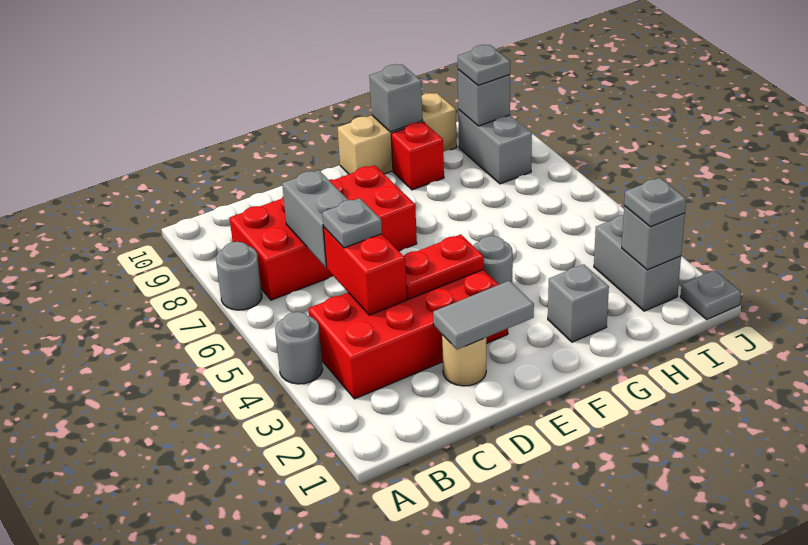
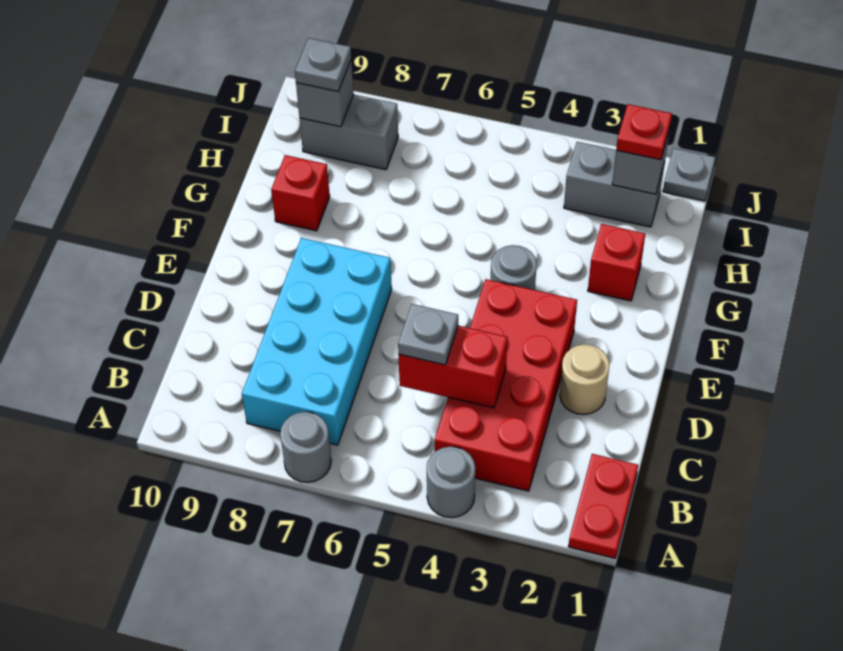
red brick B7:E8 level 1 -> cyan brick B7:E8 level 1
grey brick C6:C7 level 2 -> none
grey tile D2:E2 level 2 -> none
red plate D4:E4 level 2 -> red plate A1:B1 level 1
tan brick F10:H10 level 1 -> none
grey brick G2 level 1 -> red brick G2 level 1
grey brick G10 level 2 -> none
grey plate I2 level 3 -> red plate I2 level 3

